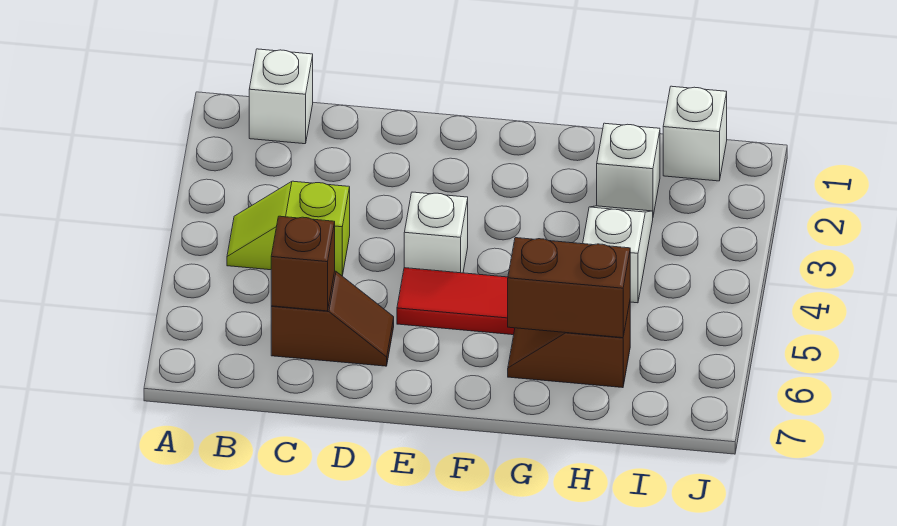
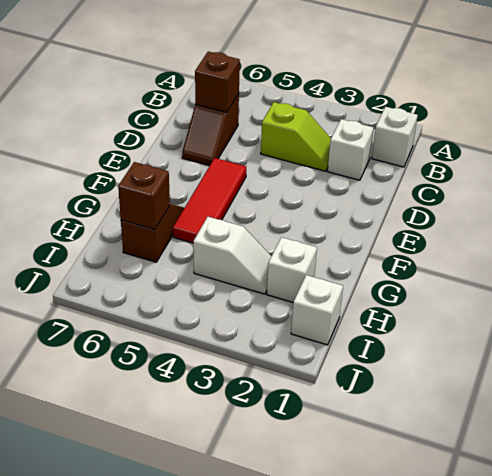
lime slope B4:C4 level 1 top C -> lime slope C3:C4 level 1 top 4
white brick E4 level 1 -> white brick C2 level 1
brown brick G6:H6 level 2 -> brown brick H6 level 2

